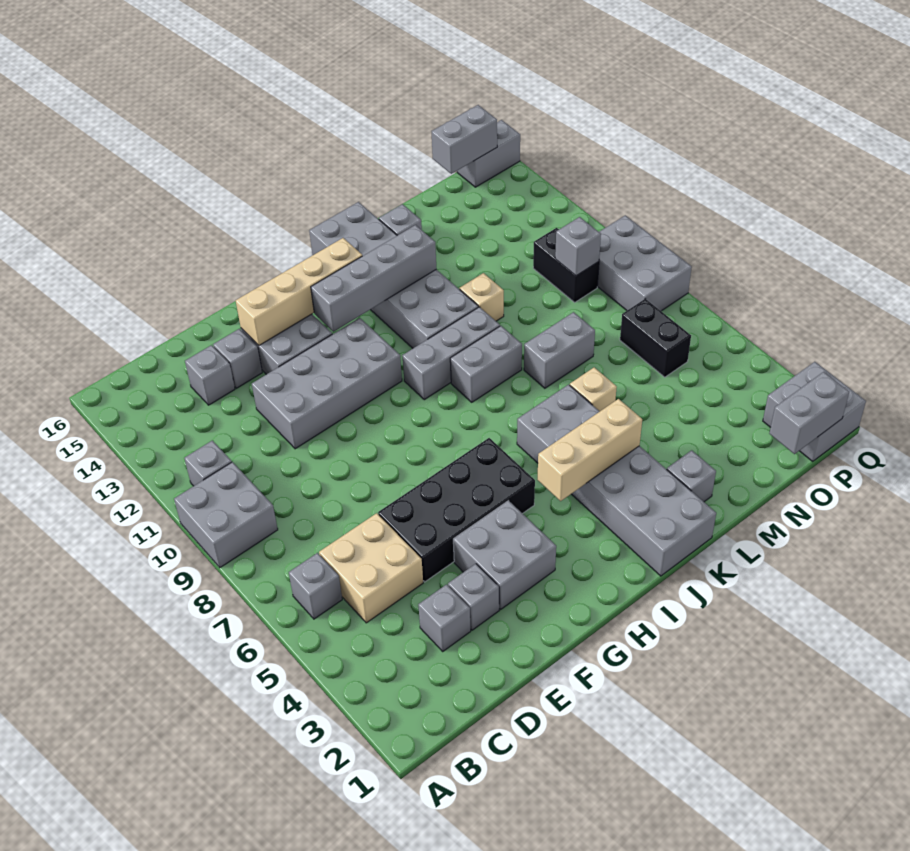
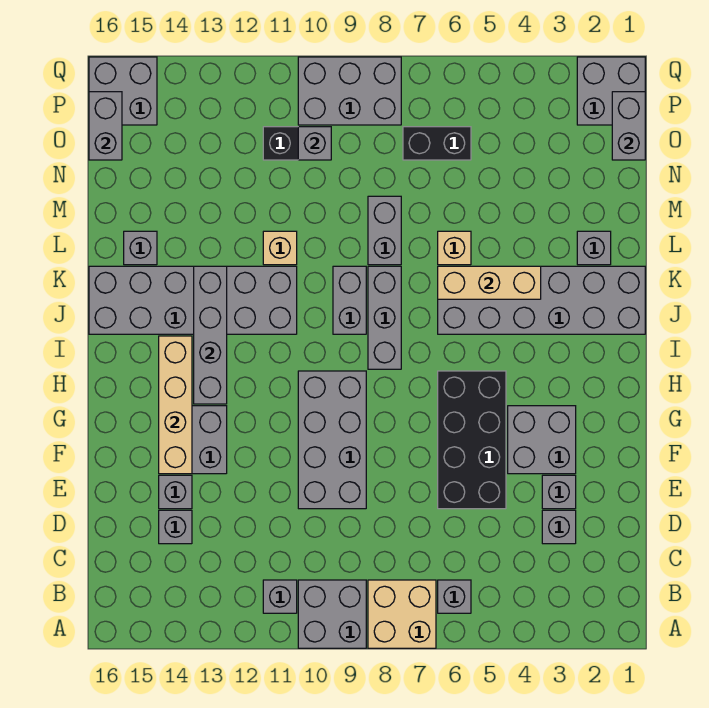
tan brick C5:D6 level 1 -> tan brick A7:B8 level 1
grey brick E11:H12 level 1 -> grey brick E9:H10 level 1
tan brick I4:K4 level 2 -> tan brick K4:K6 level 2
grey brick I10:K10 level 1 -> grey brick I8:K8 level 1
grey brick P16:Q16 level 1 -> grey brick P15:Q16 level 1

